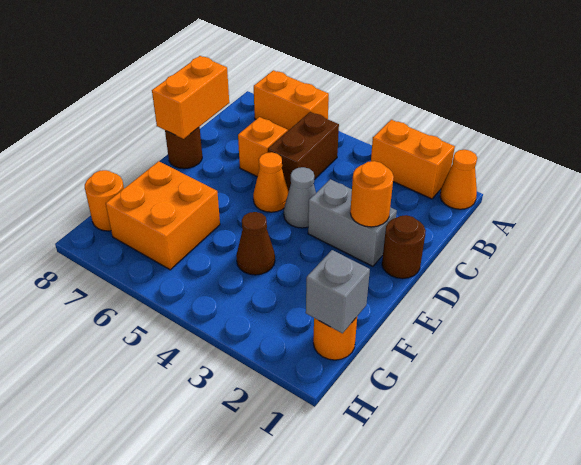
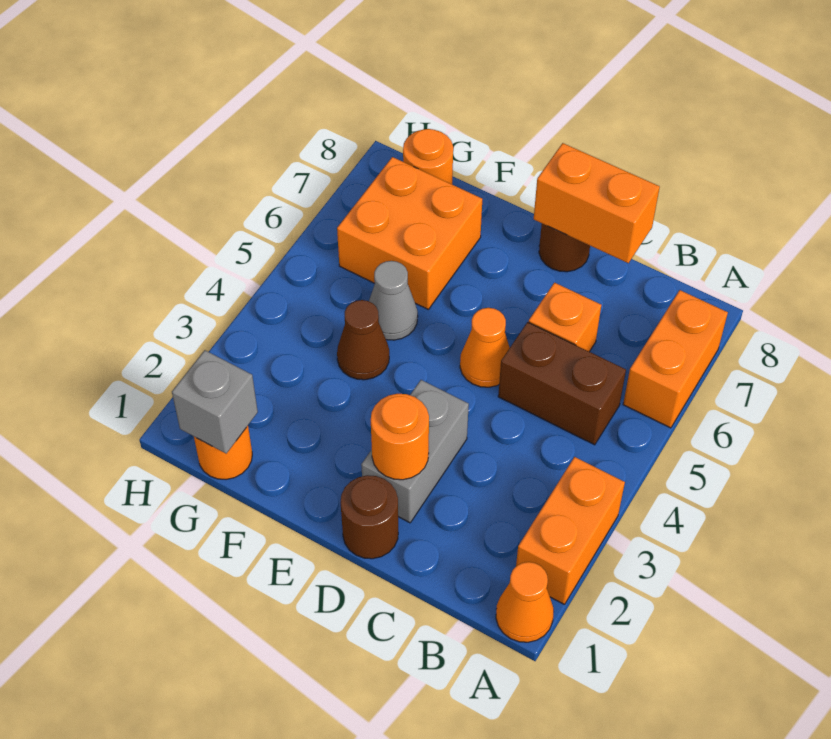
grey cone D4 level 1 -> grey cone F5 level 1

